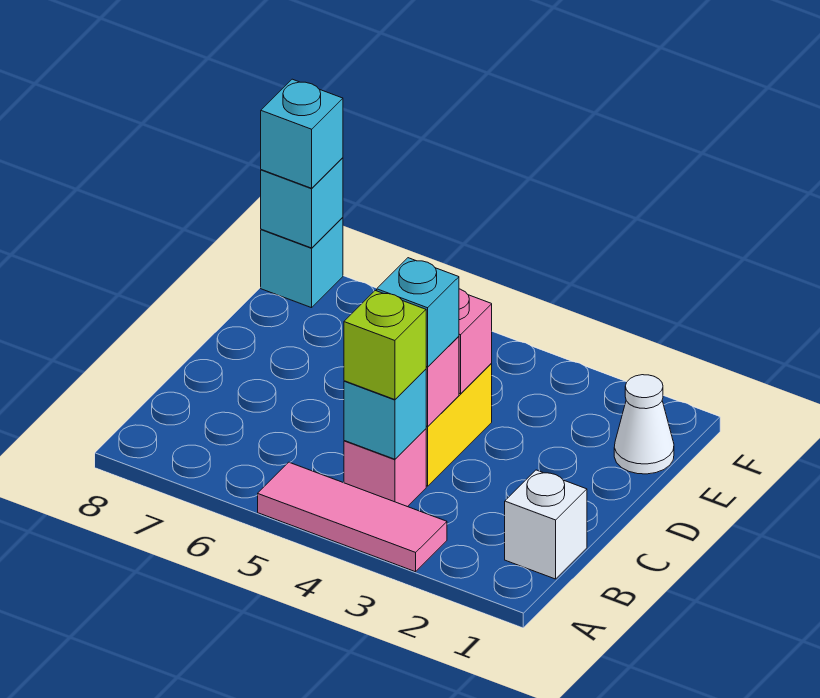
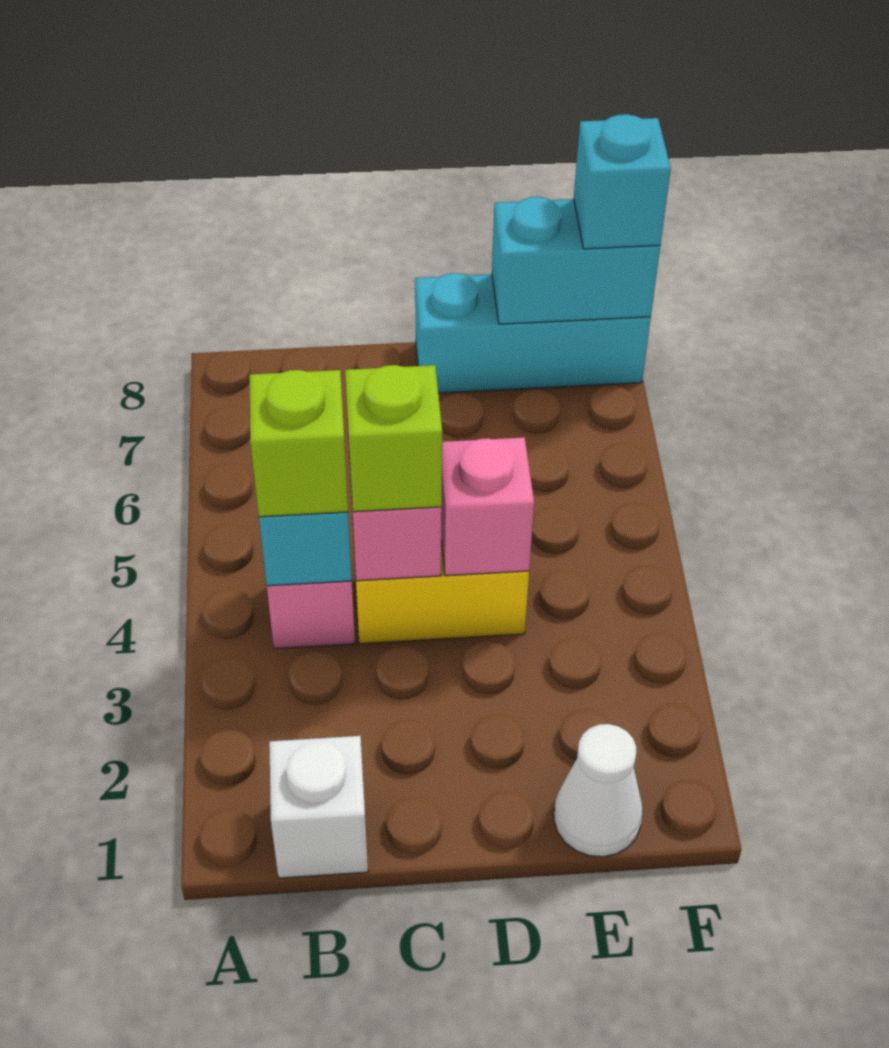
pink tile A3:A5 level 1 -> none
cyan brick C4 level 3 -> lime brick C4 level 3
cyan brick F8 level 1 -> cyan brick D8:F8 level 1
cyan brick F8 level 2 -> cyan brick E8:F8 level 2

